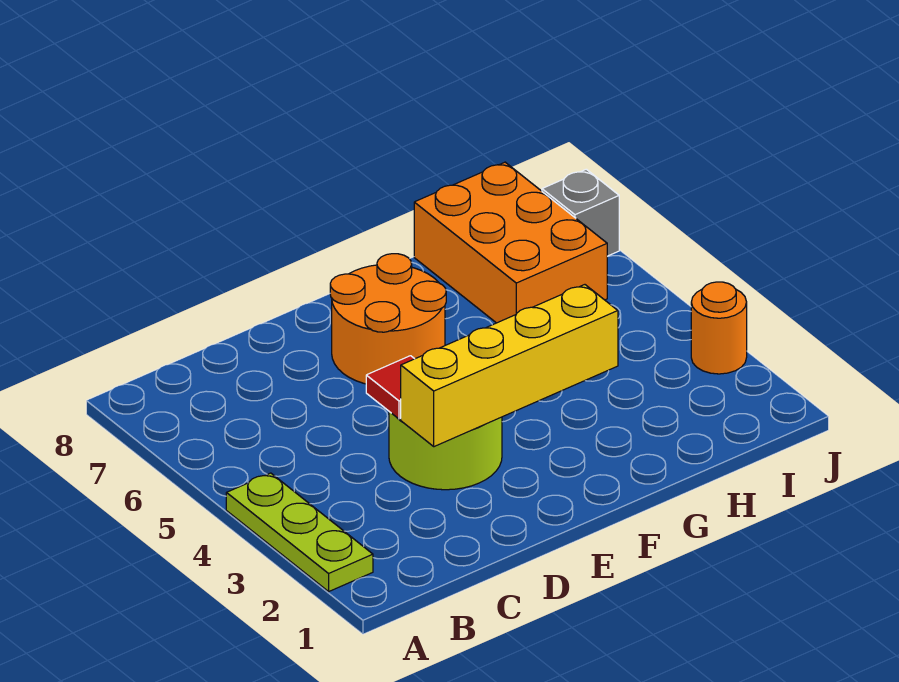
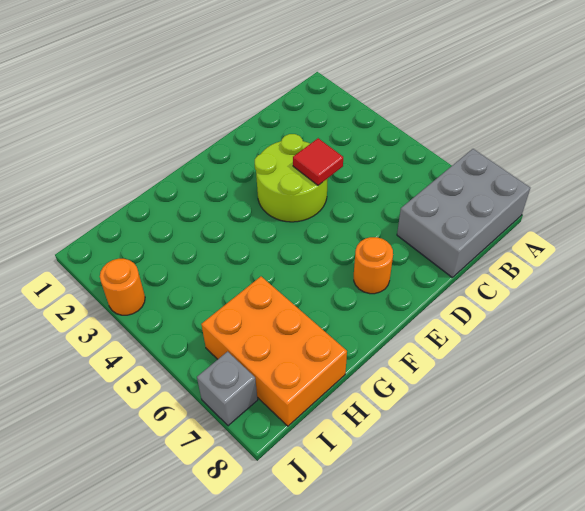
lime plate A2:A4 level 1 -> none
none -> grey brick A7:C8 level 1
yellow brick D3:G3 level 2 -> none
orange round brick E6:F7 level 1 -> orange round brick E7 level 1

